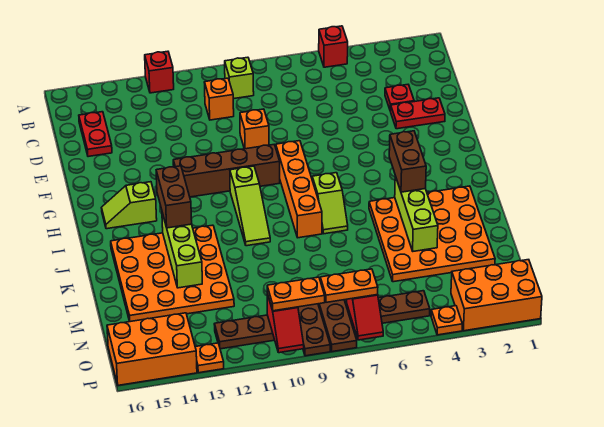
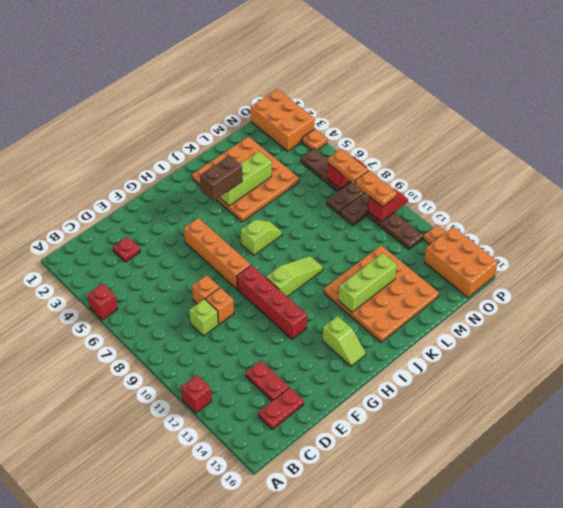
lime brick B9 level 1 -> lime brick D9 level 1
orange brick C10 level 1 -> orange brick E8 level 1
red plate E2:E3 level 1 -> red plate D13:D14 level 1
orange brick G8:J8 level 1 -> orange brick G5:G8 level 1
brown brick G9:G12 level 1 -> red brick G9:G12 level 1
brown brick I13:J13 level 3 -> none

